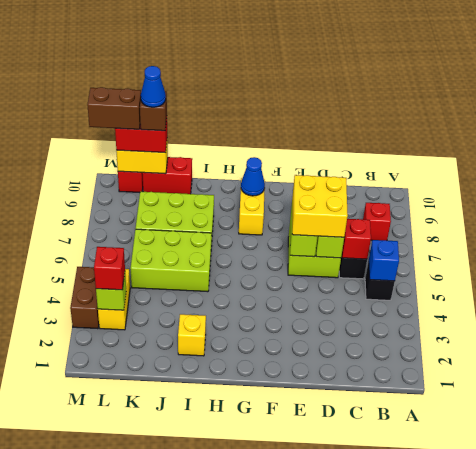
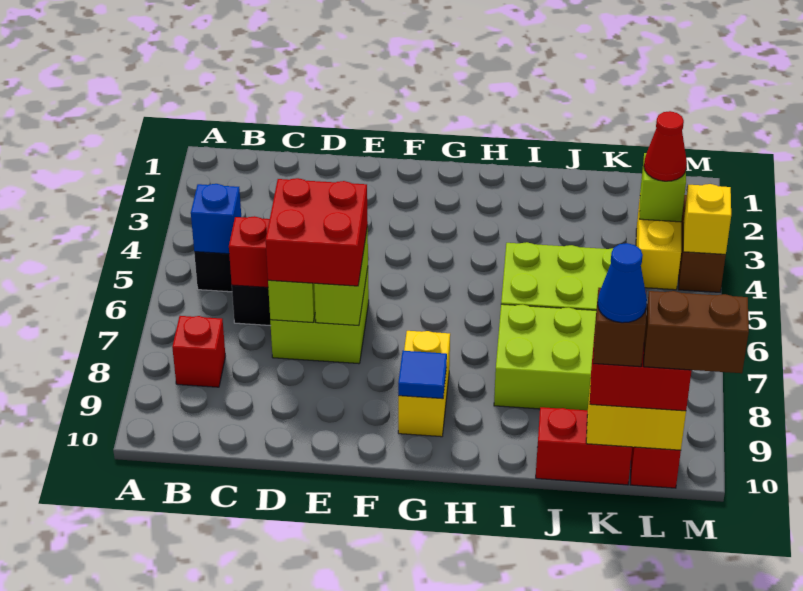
yellow brick D6:E7 level 3 -> red brick D6:E7 level 3
blue cone G9 level 2 -> blue tile G9 level 2
yellow brick I2 level 1 -> yellow brick M4 level 2
red brick L3 level 3 -> red cone L3 level 3

